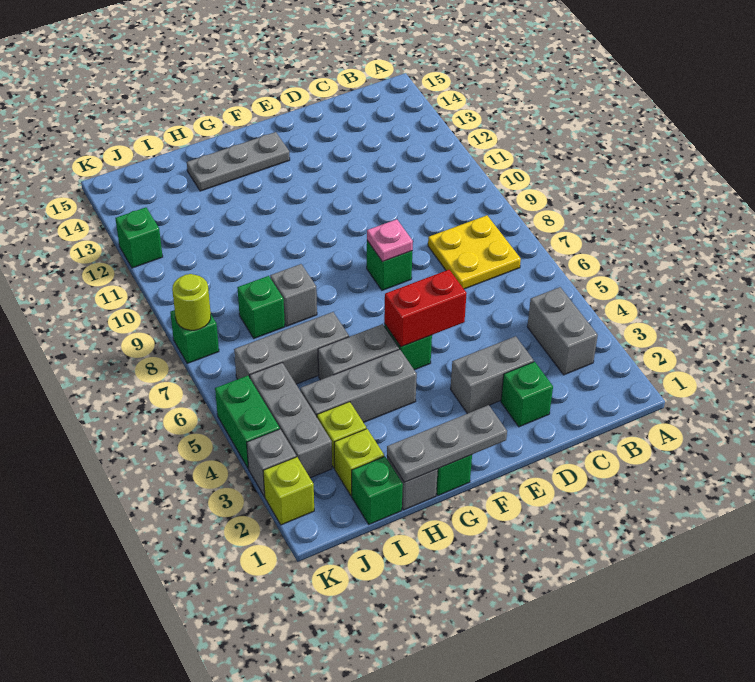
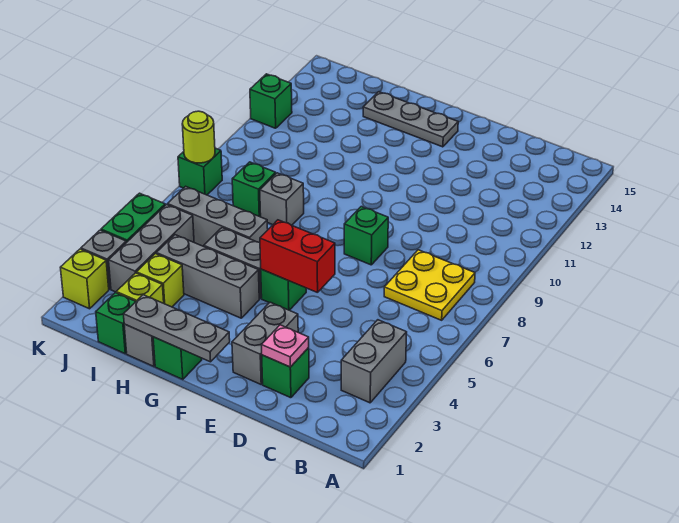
grey brick D3:E3 level 1 -> grey brick E2:E3 level 1
pink plate E8 level 2 -> pink plate D2 level 2

